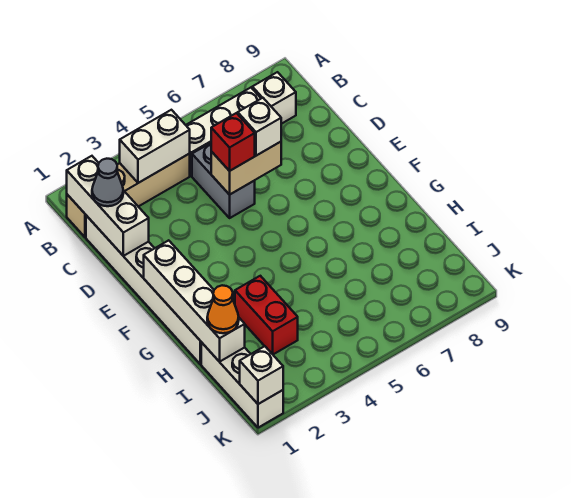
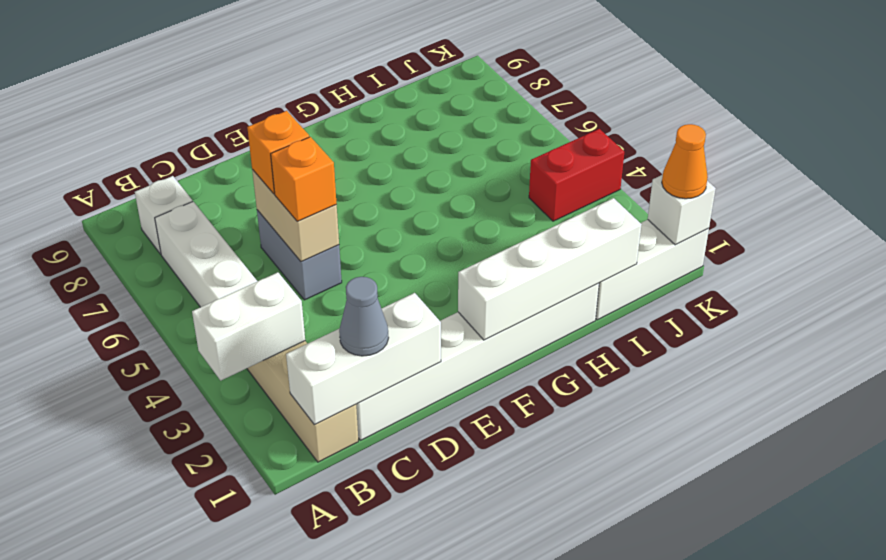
white brick B3:B4 level 2 -> white brick A3:B3 level 2
grey brick C5:D5 level 1 -> grey brick D5:D6 level 1
red brick D5 level 3 -> orange brick D5 level 3
white brick D6 level 3 -> orange brick D6 level 3
red brick H3:I3 level 1 -> red brick J4:K4 level 1
orange cone I1 level 3 -> orange cone K1 level 3

